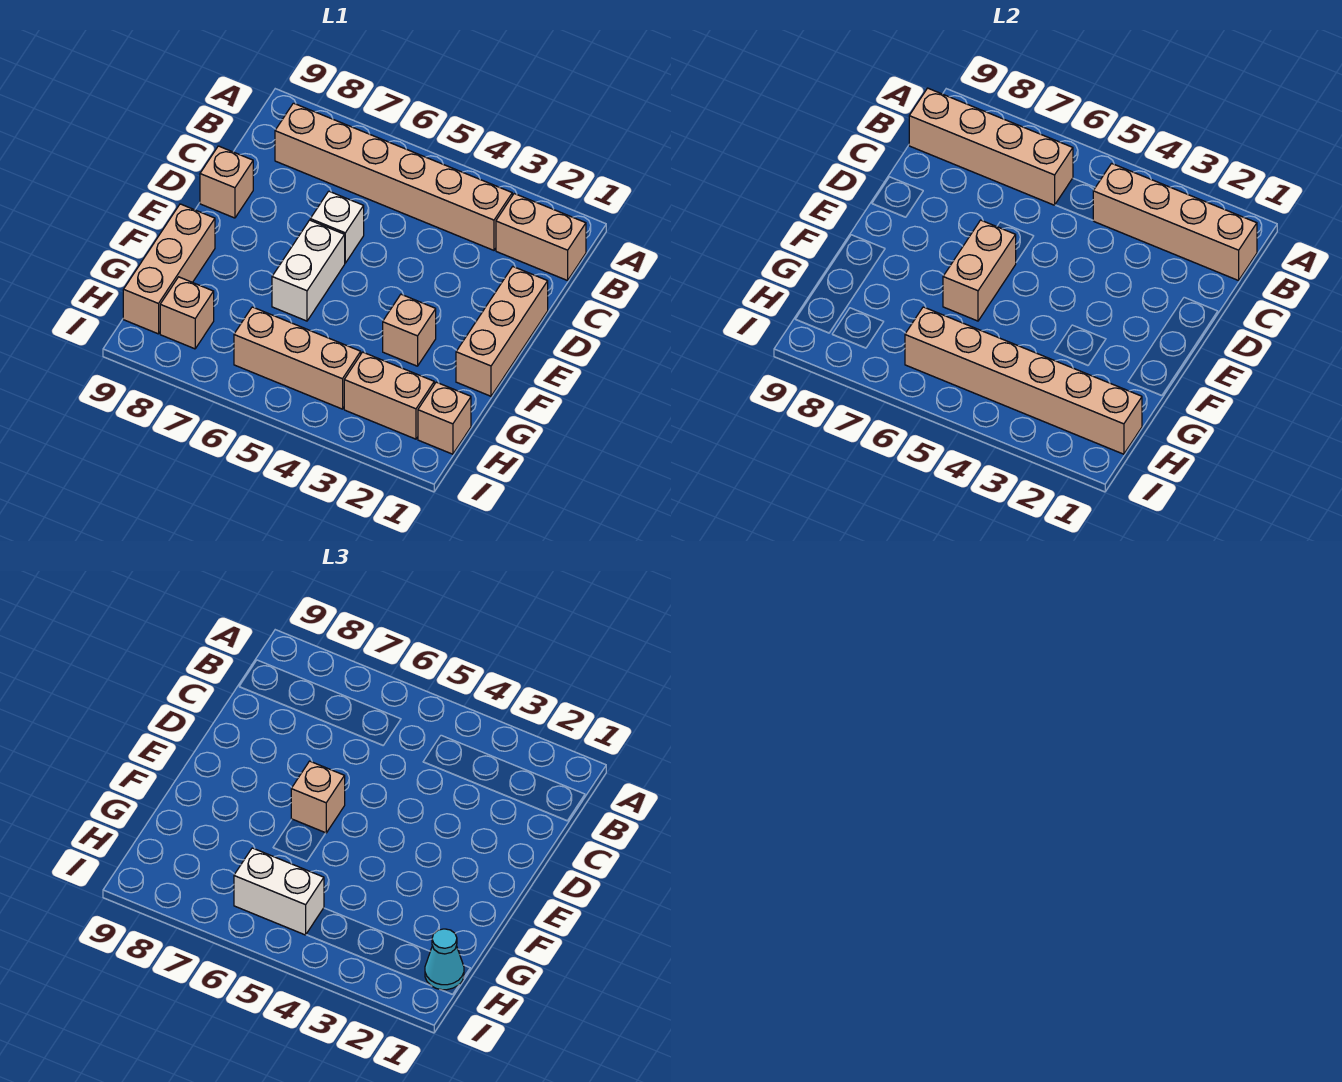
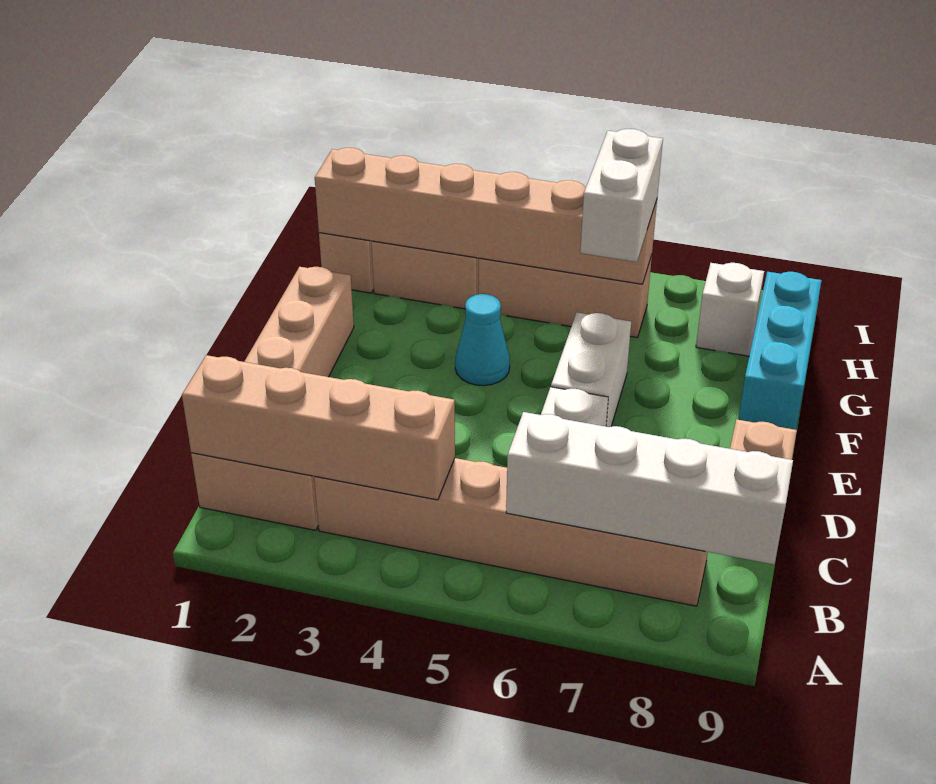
tan brick B6:B9 level 2 -> white brick B6:B9 level 2
tan brick E6:F6 level 2 -> none
tan brick E6 level 3 -> none
tan brick F3 level 1 -> none
tan brick F9:H9 level 1 -> cyan brick F9:H9 level 1
cyan cone H1 level 3 -> cyan cone F4 level 1
white brick H5:H6 level 3 -> white brick G6:H6 level 3
tan brick H8 level 1 -> white brick H8 level 1

